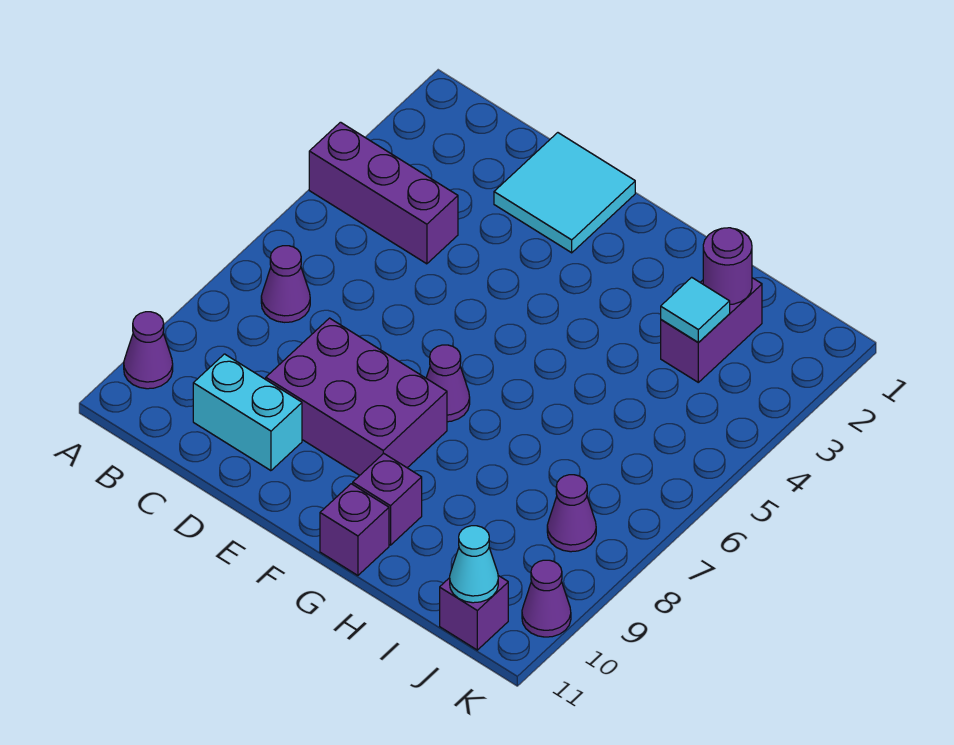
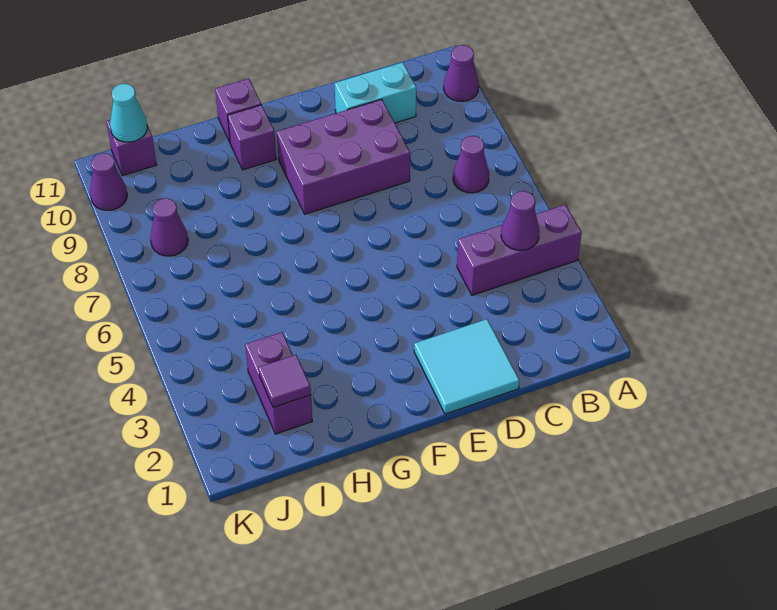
purple cone F7 level 1 -> purple cone B4 level 2
purple round brick I2 level 2 -> purple tile I2 level 2
cyan tile I3 level 2 -> none

